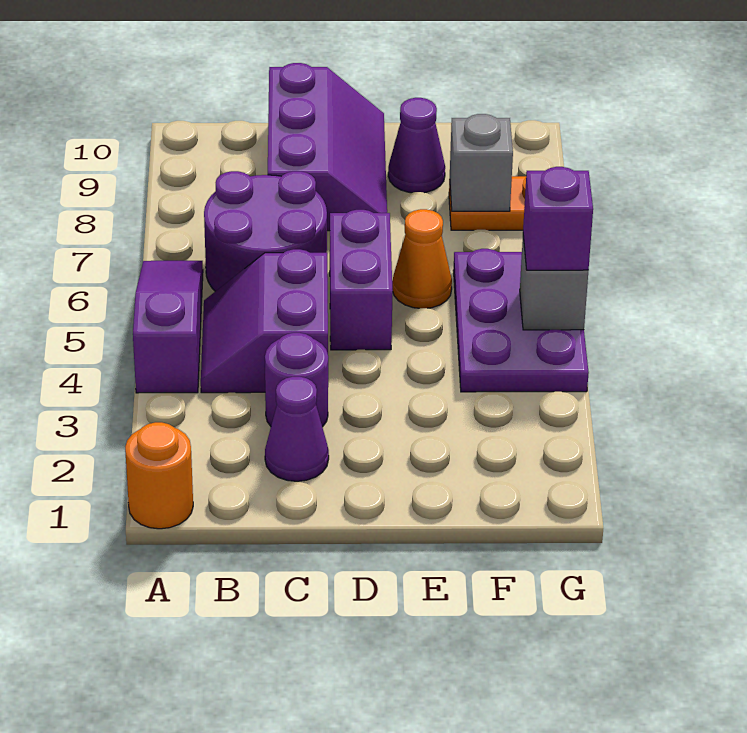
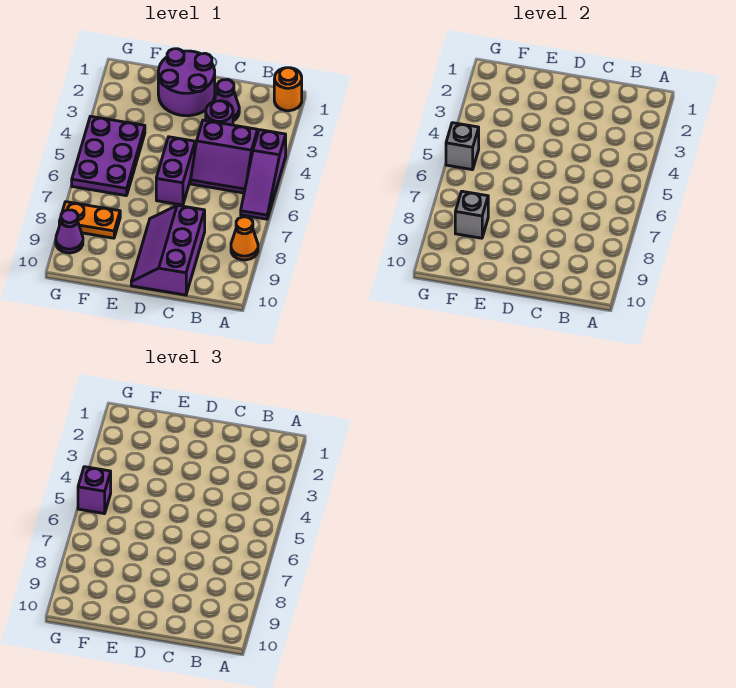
purple slope B4:C5 level 1 top C -> purple slope B4:C5 level 1 top 4
purple round brick B6:C7 level 1 -> purple round brick D1:E2 level 1
orange cone E6 level 1 -> orange cone A8 level 1
purple cone E9 level 1 -> purple cone G9 level 1

